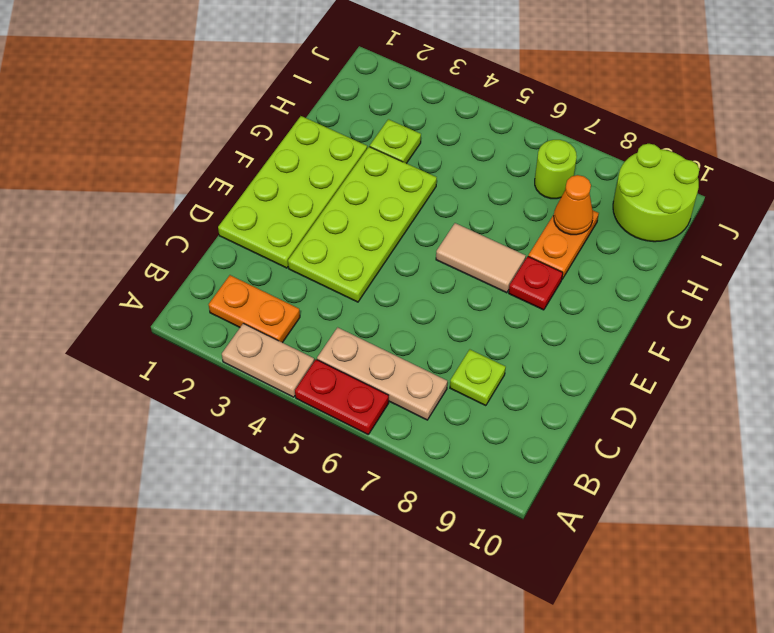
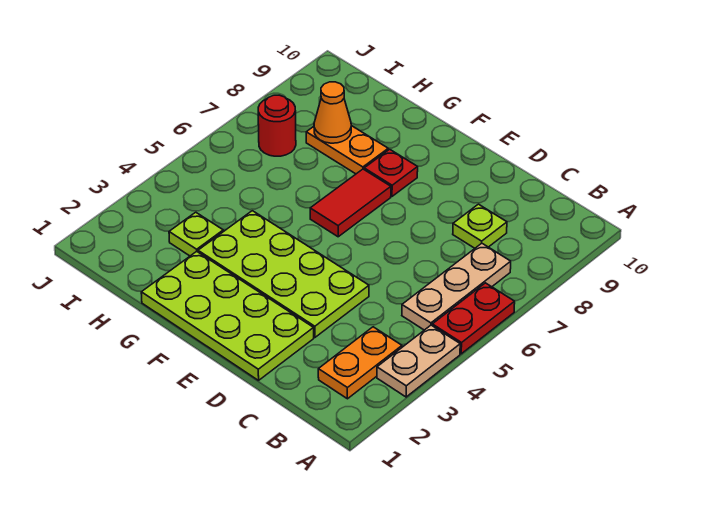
tan tile F6:F7 level 1 -> red tile F6:F7 level 1
lime round brick I7 level 1 -> red round brick I7 level 1
lime round brick I9:J10 level 1 -> none

